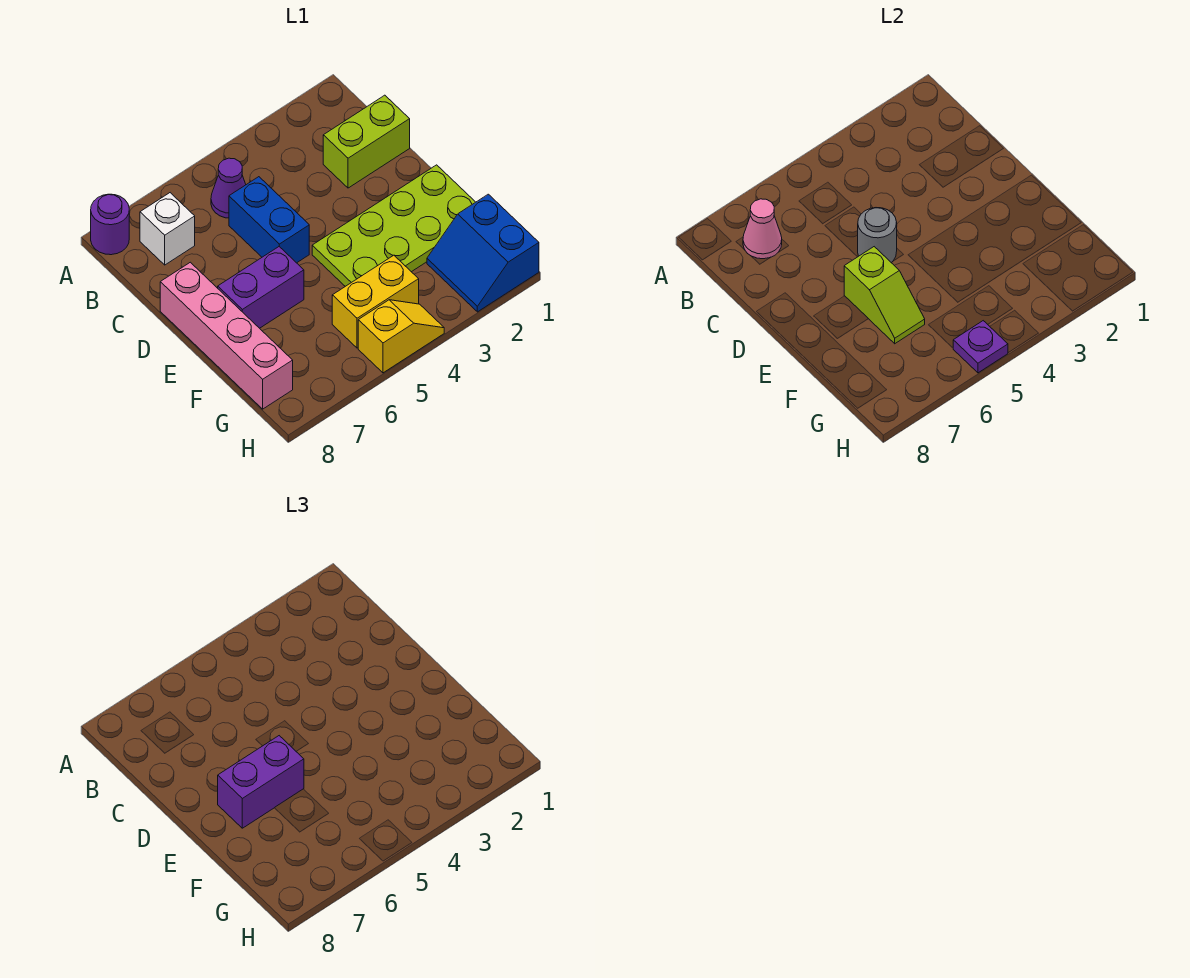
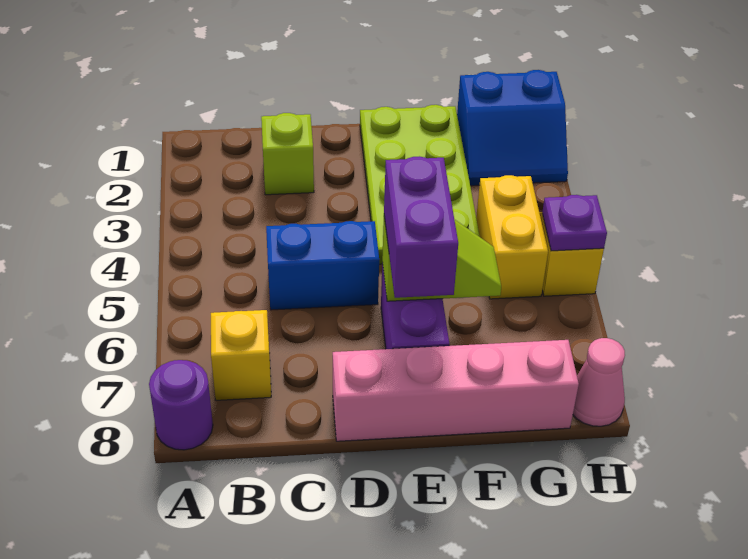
purple cone B5 level 1 -> none
white brick B7 level 1 -> yellow brick B7 level 1
pink cone B7 level 2 -> pink cone H8 level 1
lime brick C1:C2 level 1 -> lime brick C2 level 1
grey round brick D5 level 2 -> none

